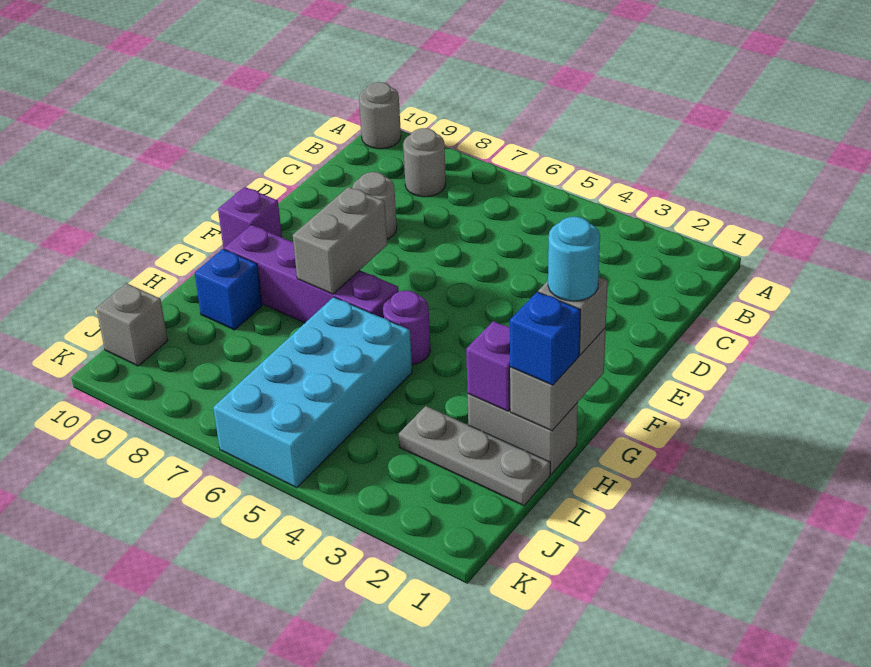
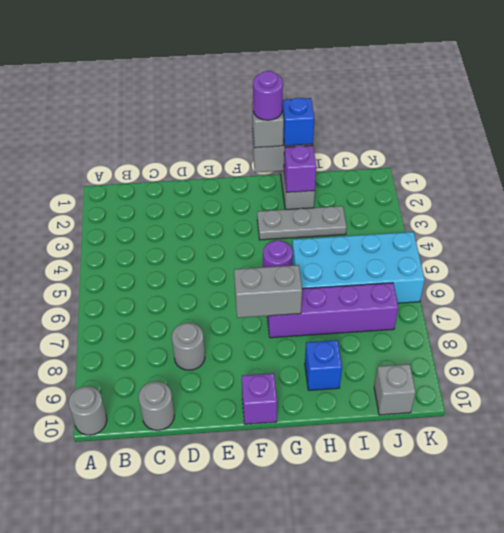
grey round brick B8 level 1 -> grey round brick C10 level 1
cyan round brick G1 level 4 -> purple round brick G1 level 4
purple brick G6:G9 level 1 -> purple brick G7:J7 level 1
grey plate I1:I3 level 1 -> grey plate G3:I3 level 1

